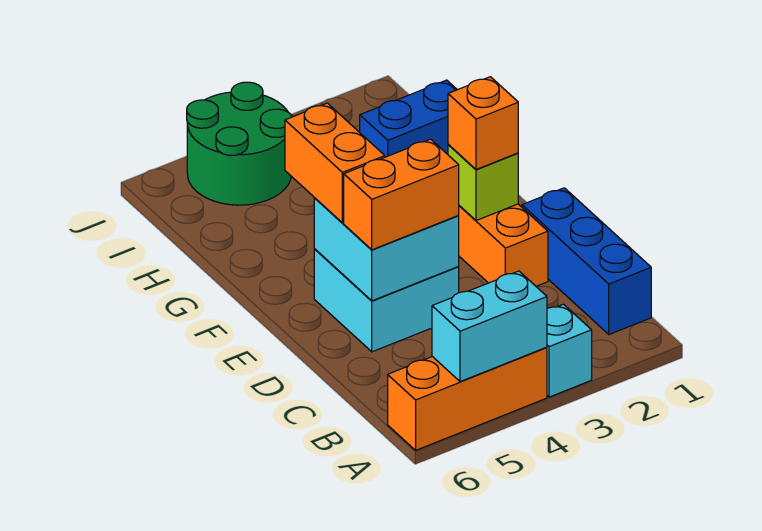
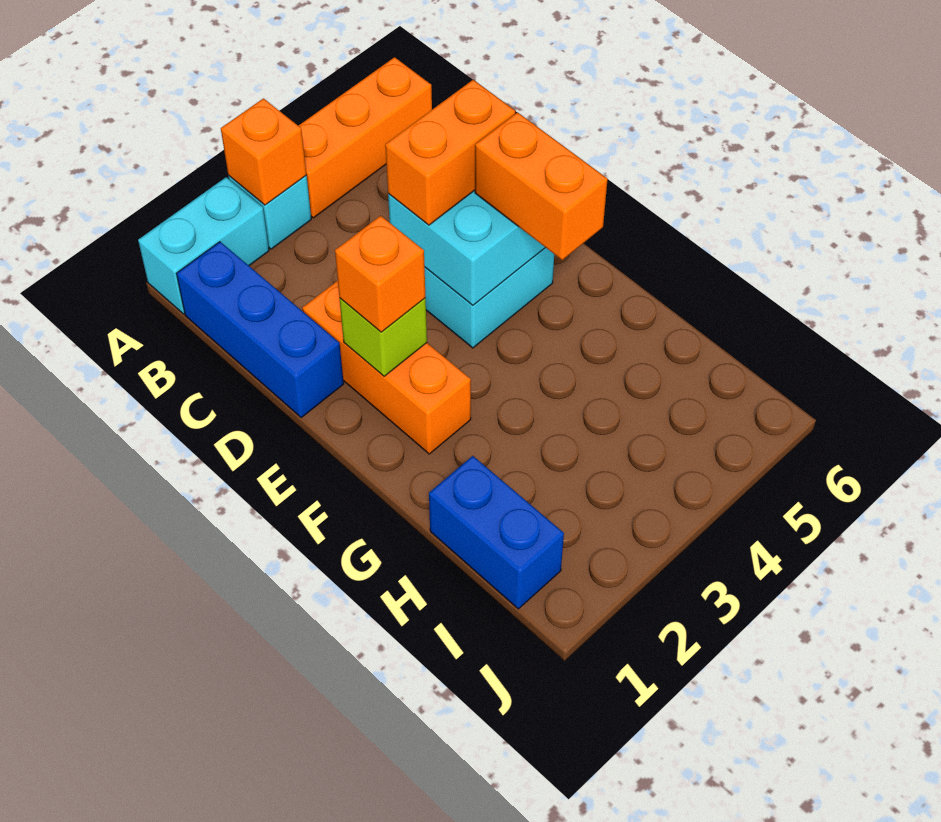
none -> orange brick A3 level 2
cyan brick A4:A5 level 2 -> cyan brick A1:A2 level 1
blue brick H1:H2 level 1 -> blue brick H1:I1 level 1
green round brick I4:J5 level 1 -> none

